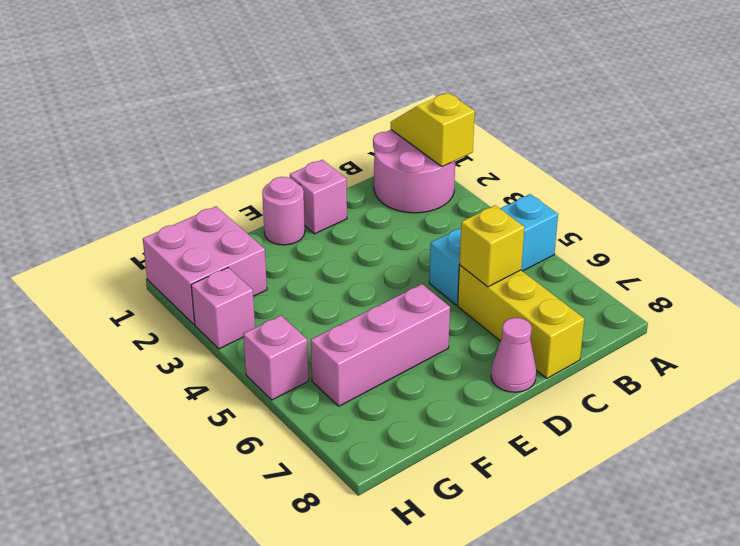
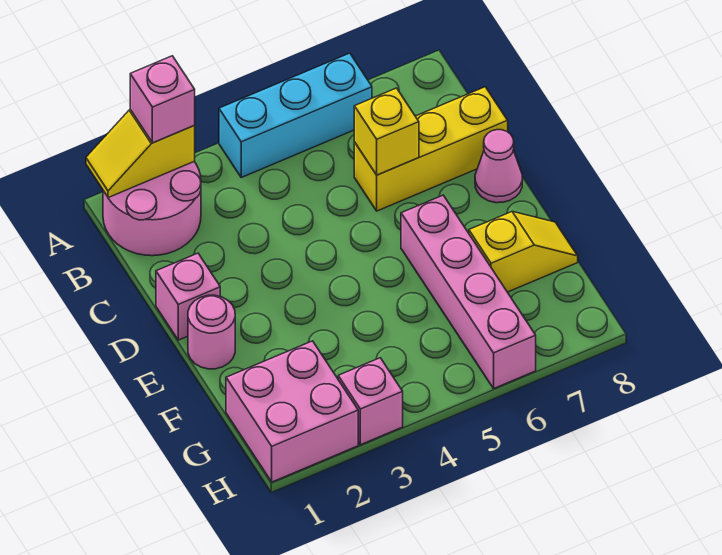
cyan brick A5:C5 level 1 -> cyan brick A4:A6 level 1
pink brick E6:G6 level 1 -> pink brick E6:H6 level 1
none -> yellow slope F7:F8 level 1 top 7
pink brick H5 level 1 -> pink brick A2 level 3

